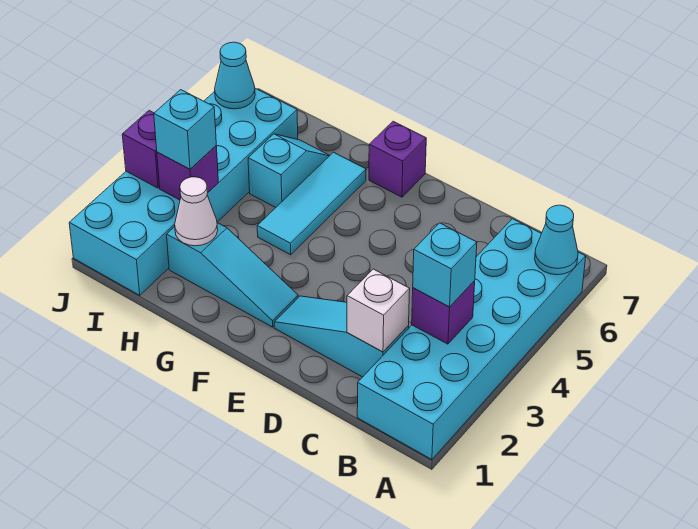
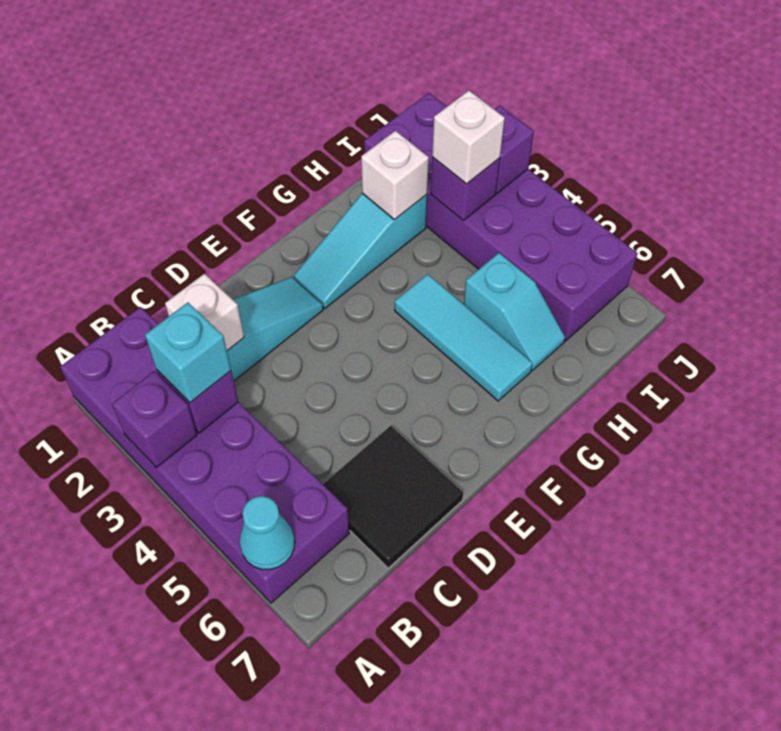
cyan brick A1:B6 level 1 -> purple brick A1:B6 level 1
none -> black tile C6:D7 level 1
purple brick F7 level 1 -> purple brick A3 level 2
white cone H2 level 2 -> white brick H2 level 2
cyan brick I1:J6 level 1 -> purple brick I1:J6 level 1
cyan brick I3 level 3 -> white brick I3 level 3
cyan cone J6 level 2 -> none

